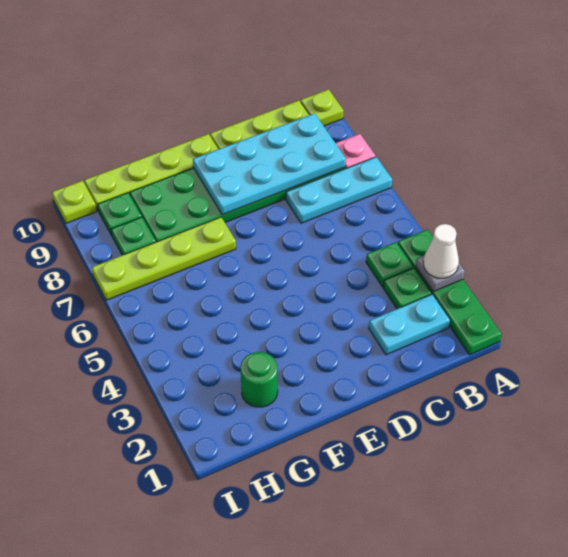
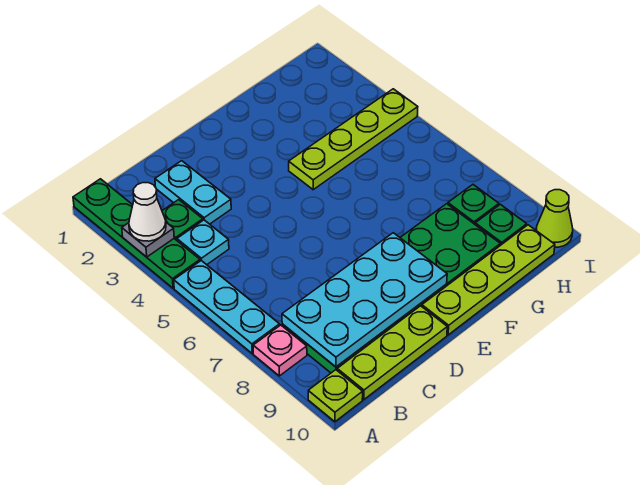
cyan plate A7:C7 level 1 -> cyan plate A5:A7 level 1
cyan plate B2:C2 level 1 -> cyan plate C2:C3 level 1
green plate B4 level 1 -> cyan plate B4 level 1
lime plate F7:I7 level 1 -> lime plate F4:I4 level 1
green round brick G2 level 1 -> none
lime plate I10 level 1 -> lime cone I10 level 1

